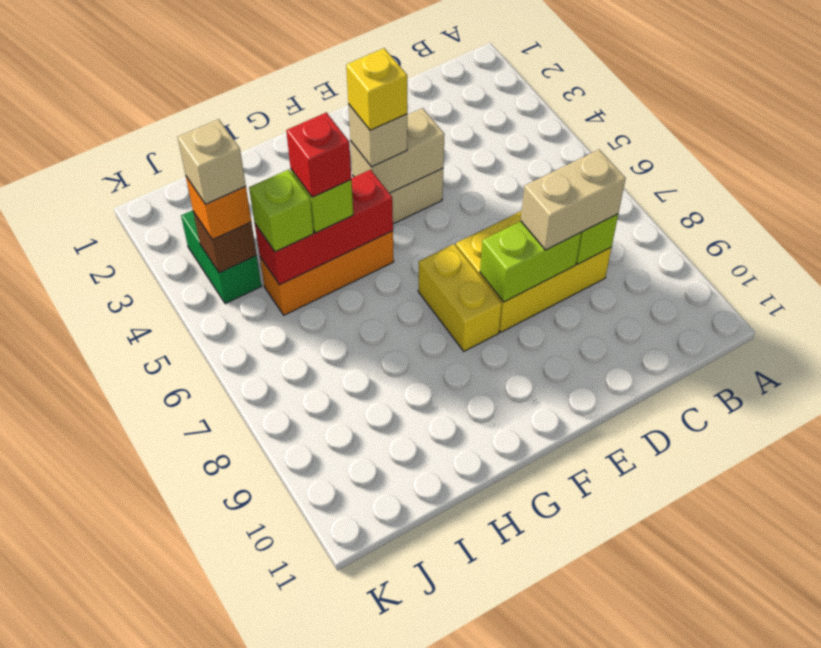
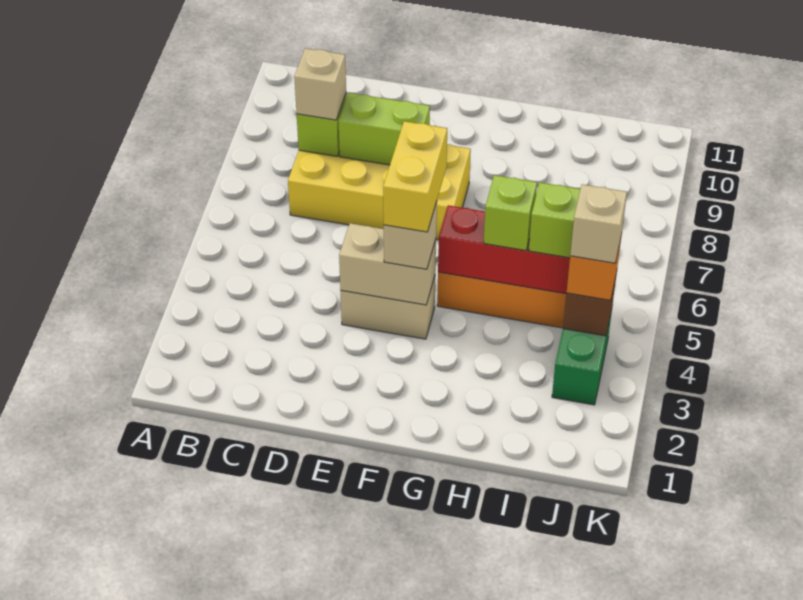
tan brick C8:D8 level 3 -> tan brick C8 level 3
yellow brick F4 level 4 -> yellow brick F4:F5 level 4
red brick H5 level 4 -> none

